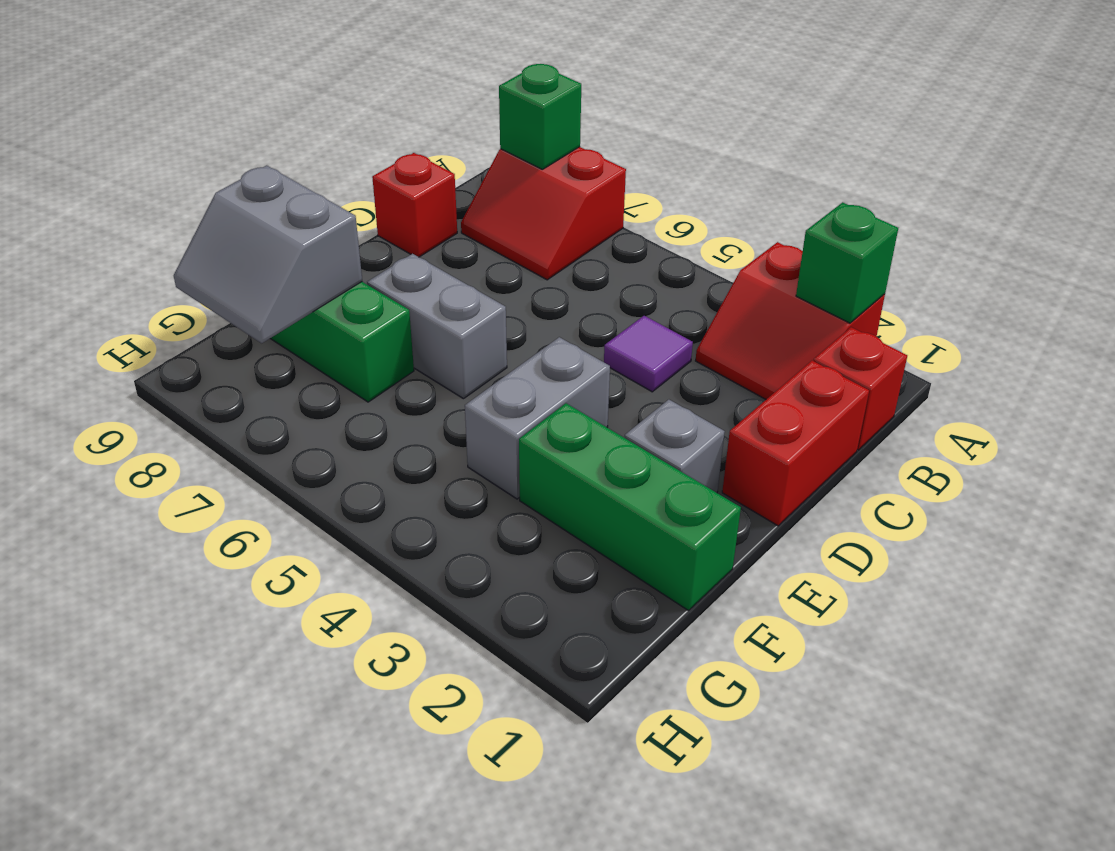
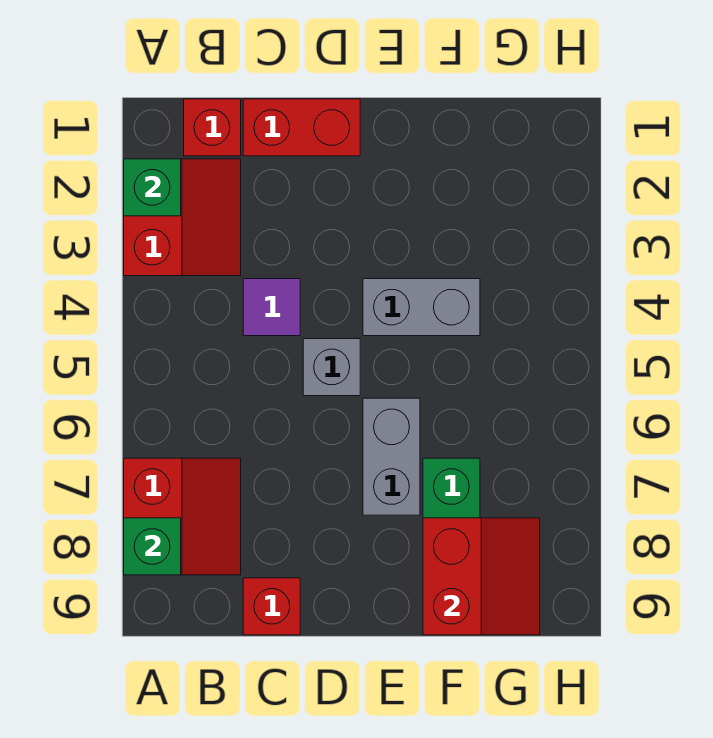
grey brick E2 level 1 -> grey brick D5 level 1
green brick F1:F3 level 1 -> none
grey slope F8:G9 level 2 top F -> red slope F8:G9 level 2 top F

